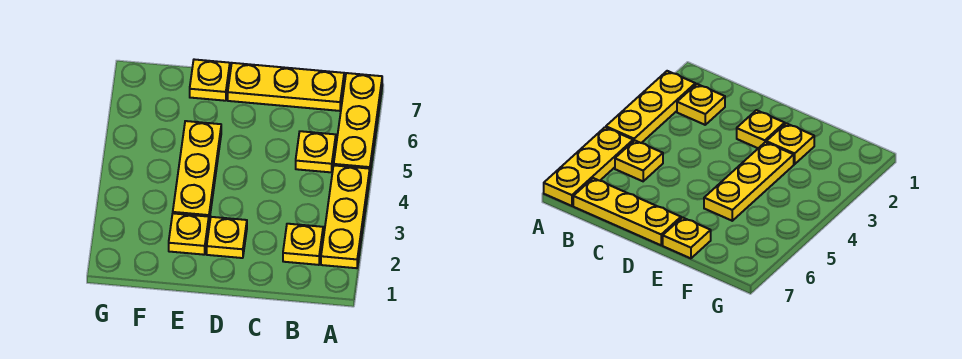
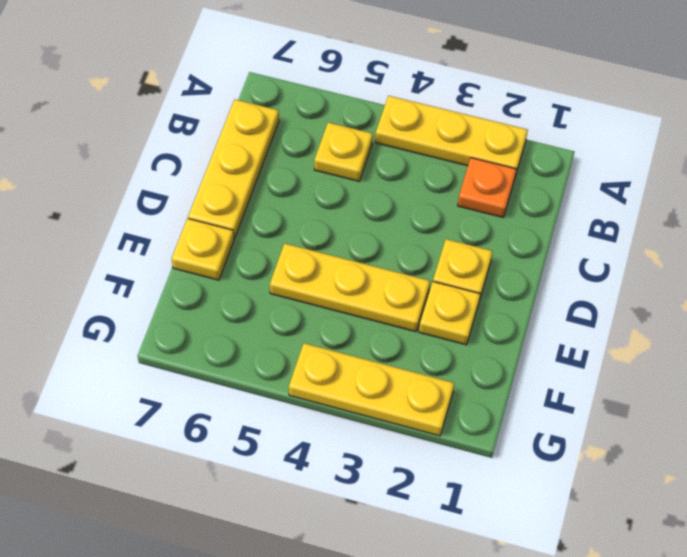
yellow plate A5:A7 level 1 -> yellow plate G2:G4 level 1
yellow plate B2 level 1 -> orange plate B2 level 1

